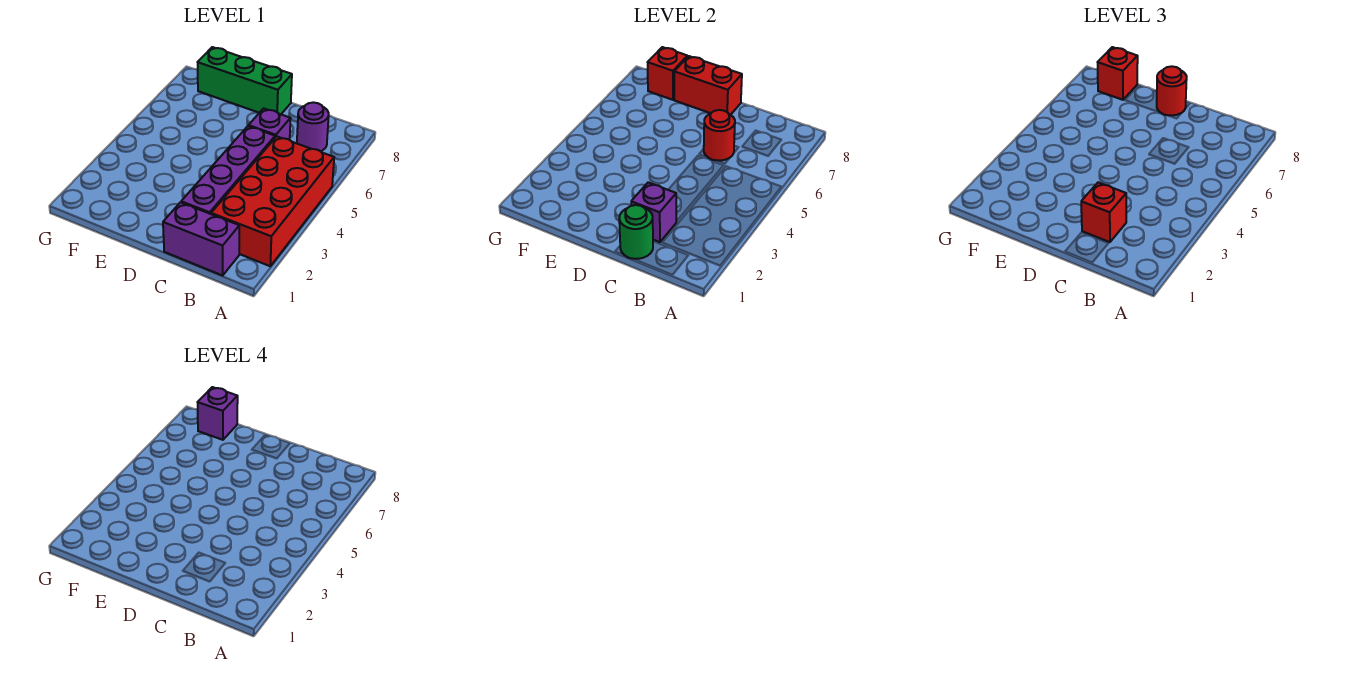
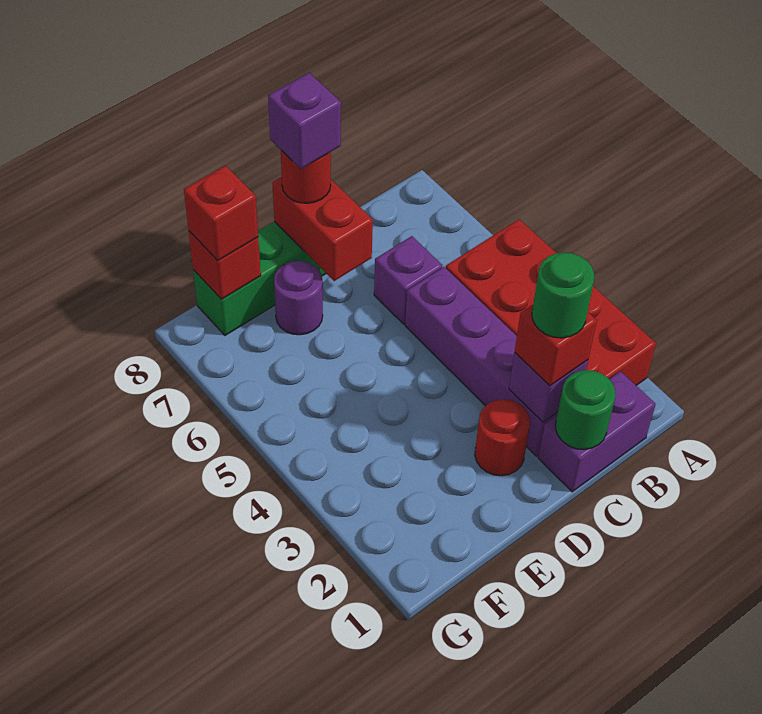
purple round brick B7 level 1 -> purple round brick E7 level 1
none -> green round brick C2 level 4
red round brick C6 level 2 -> red round brick D2 level 1
red brick D8:E8 level 2 -> red brick D7:D8 level 2
purple brick F8 level 4 -> purple brick D8 level 4

